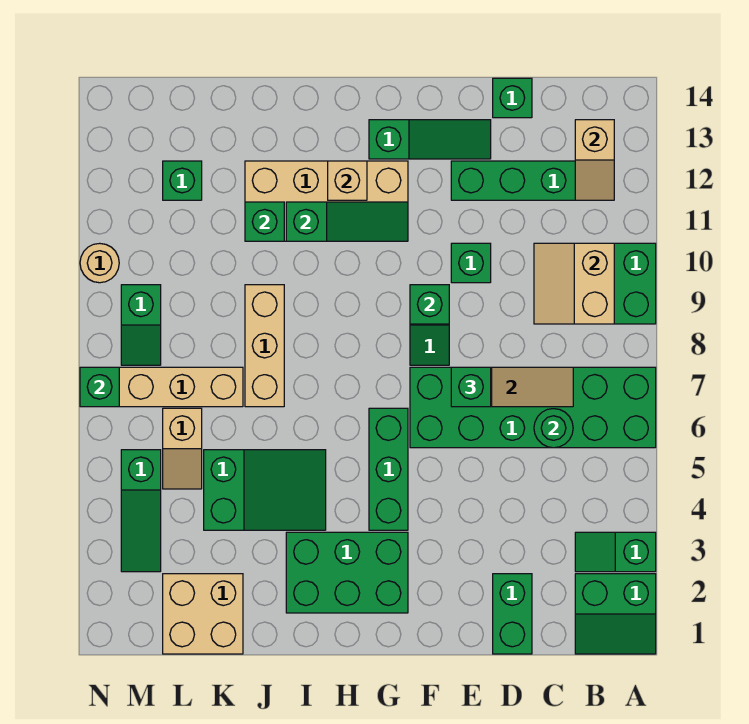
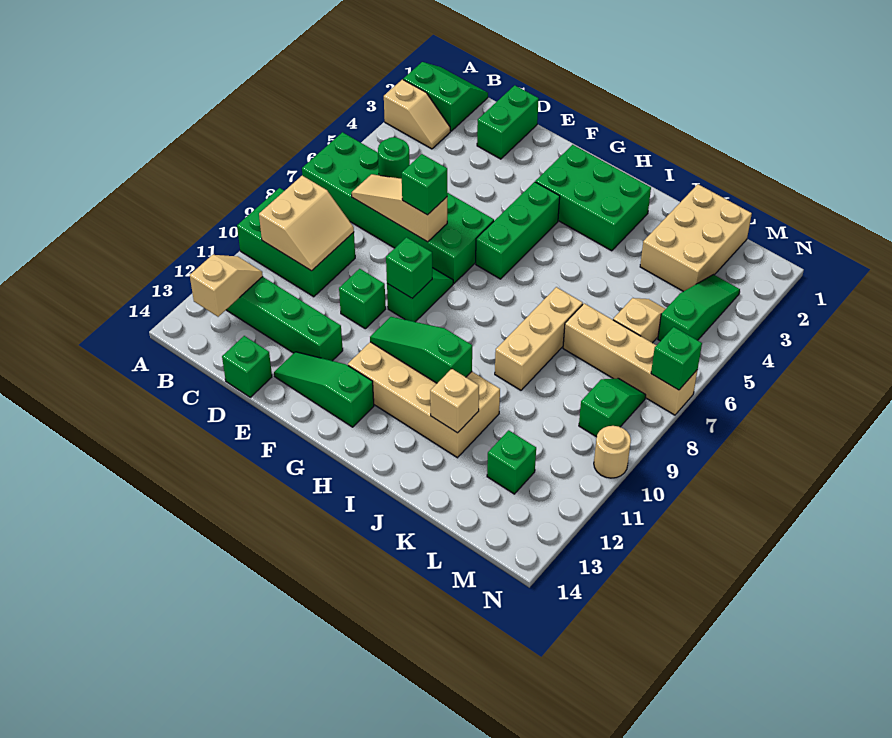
green slope A3:B3 level 1 top A -> tan slope A3:B3 level 1 top A
tan brick H12 level 2 -> tan brick J12 level 2
green slope I4:K5 level 1 top K -> none
green brick J11 level 2 -> none
tan brick K1:L2 level 1 -> tan brick K1:L3 level 1

